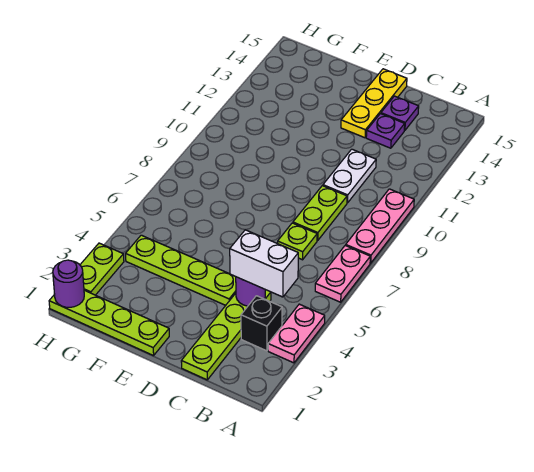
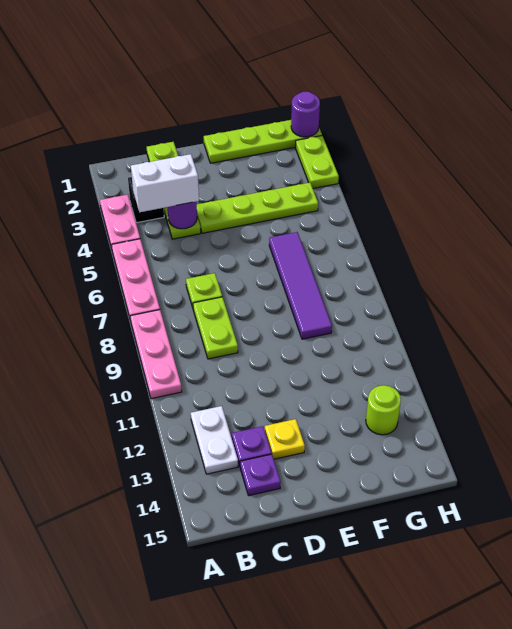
pink plate A6:A7 level 1 -> pink plate A5:A7 level 1
white plate C10:C11 level 1 -> white plate B12:B13 level 1
yellow plate D13:D15 level 1 -> yellow plate D13 level 1
none -> purple tile F6:F9 level 1
none -> lime round brick G13 level 1

